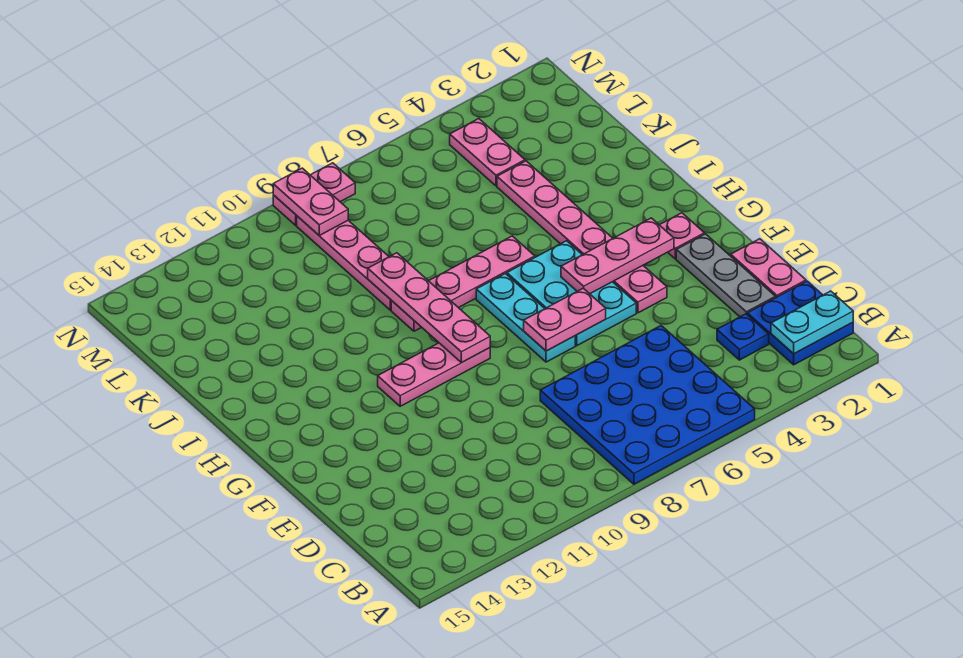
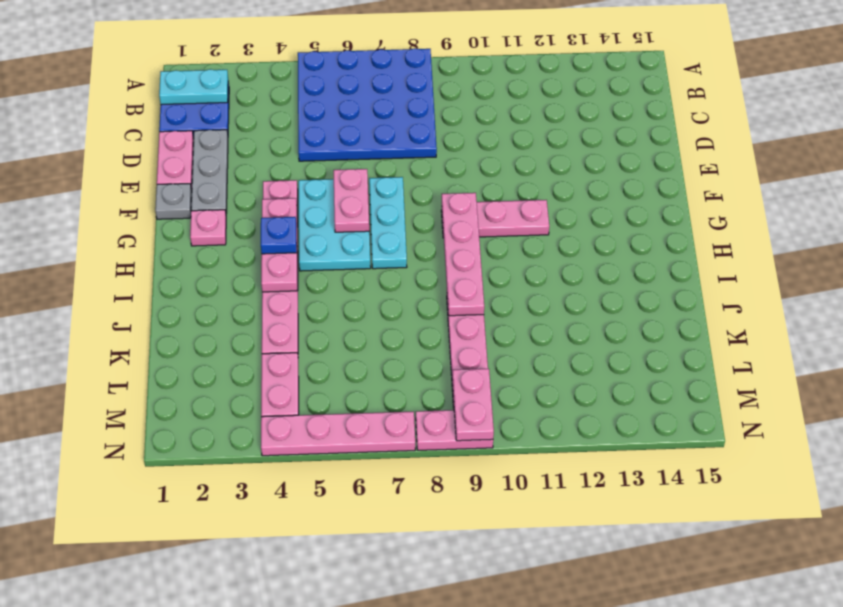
blue plate C3 level 1 -> blue plate H4 level 3
none -> grey plate F1 level 1
pink plate F6:F7 level 2 -> pink plate F6:G6 level 2
pink plate G3:G5 level 2 -> pink plate G4:I4 level 2
pink plate I6:I9 level 1 -> pink plate N4:N7 level 1

